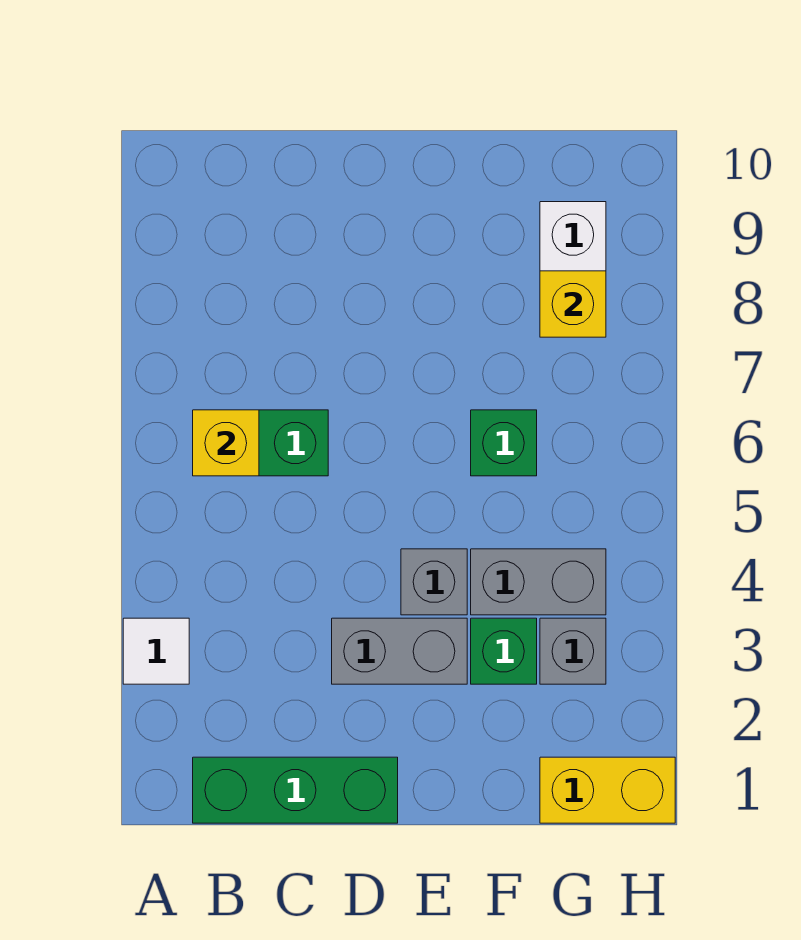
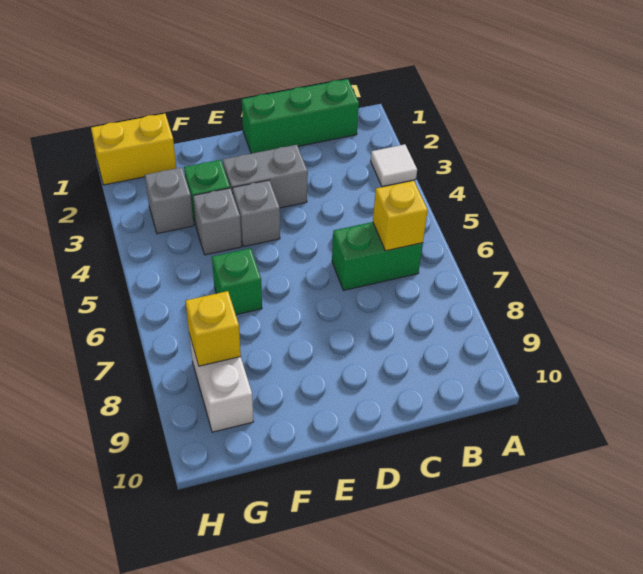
grey brick F4:G4 level 1 -> grey brick F4 level 1

